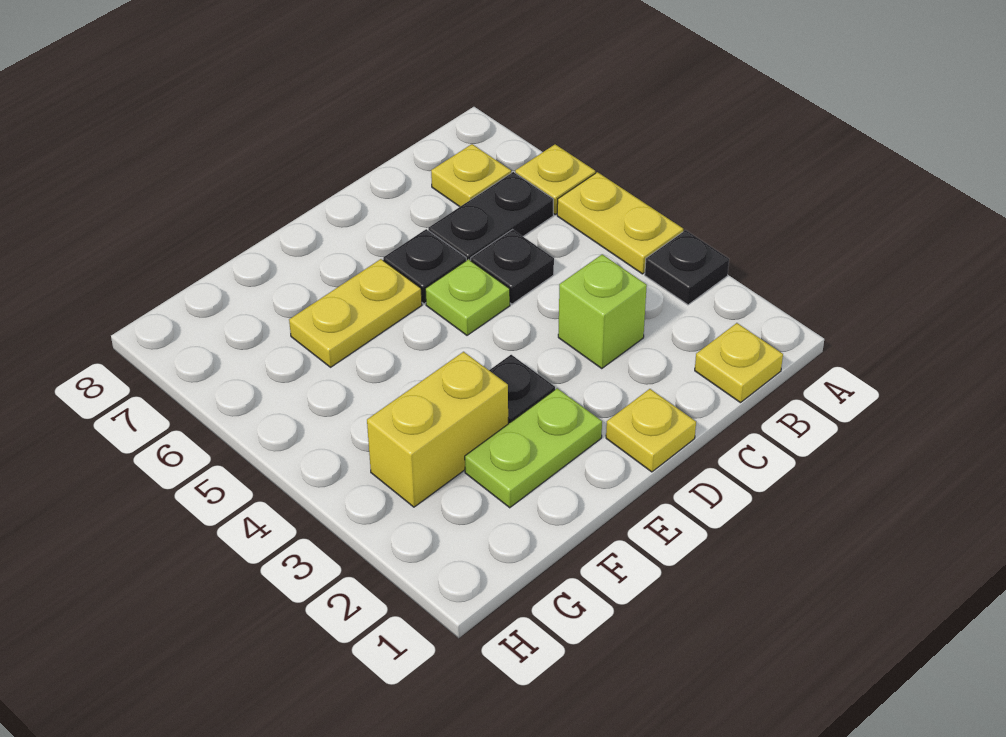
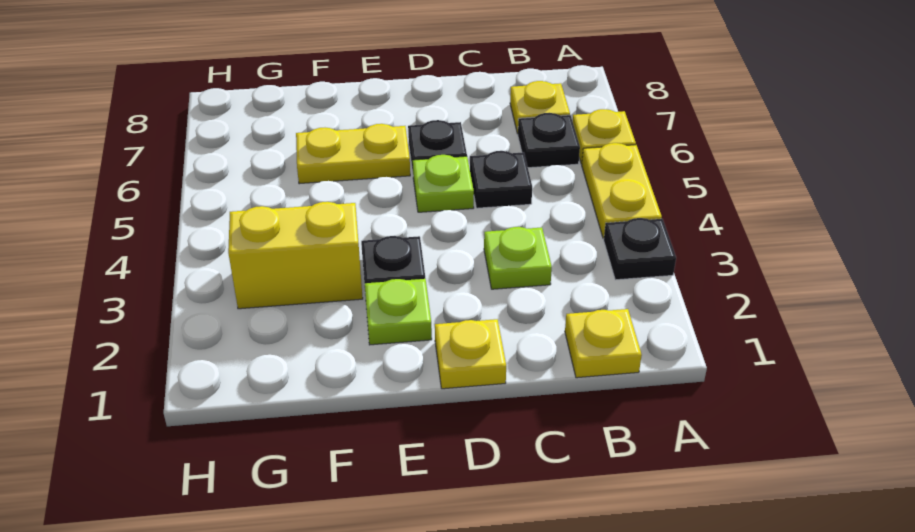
black plate B6:C6 level 1 -> black plate B6 level 1
lime brick C3 level 1 -> lime plate C3 level 1
lime plate E2:F2 level 1 -> lime plate E2 level 1

